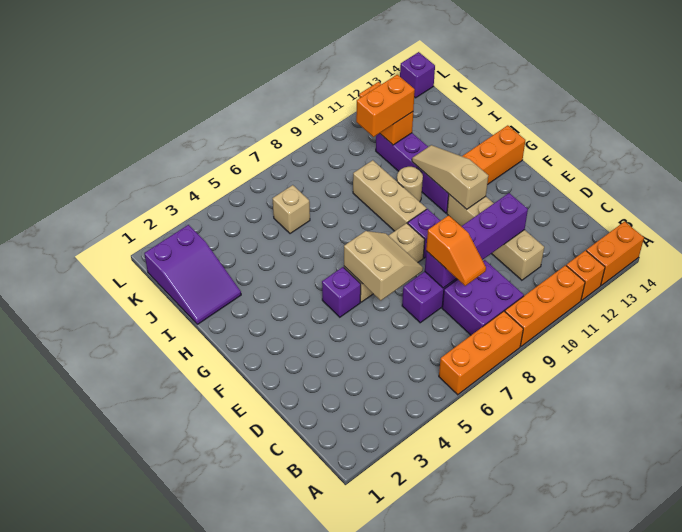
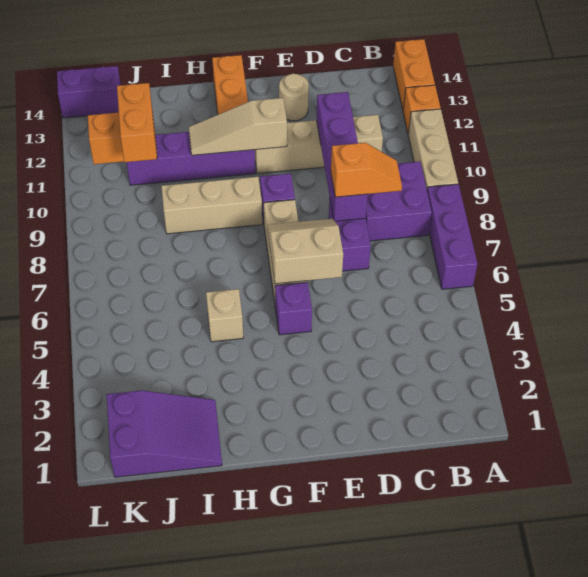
orange brick A6:A8 level 1 -> purple brick A6:A8 level 1
orange brick A9:A11 level 1 -> tan brick A9:A11 level 1
tan round brick H10 level 1 -> tan round brick E13 level 1
tan brick J6 level 1 -> tan brick H5 level 1
purple brick L14 level 1 -> purple brick K14:L14 level 1

